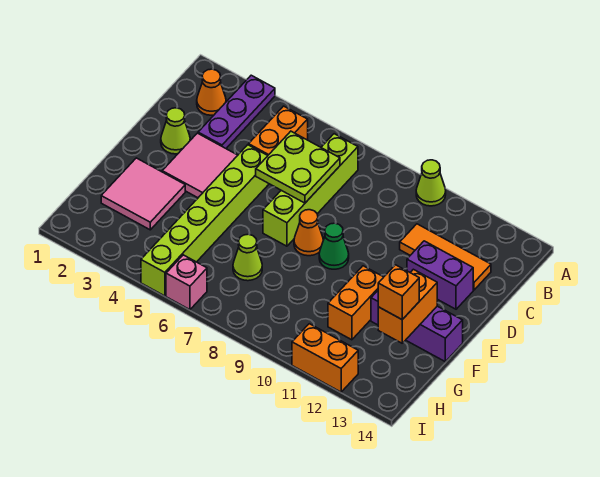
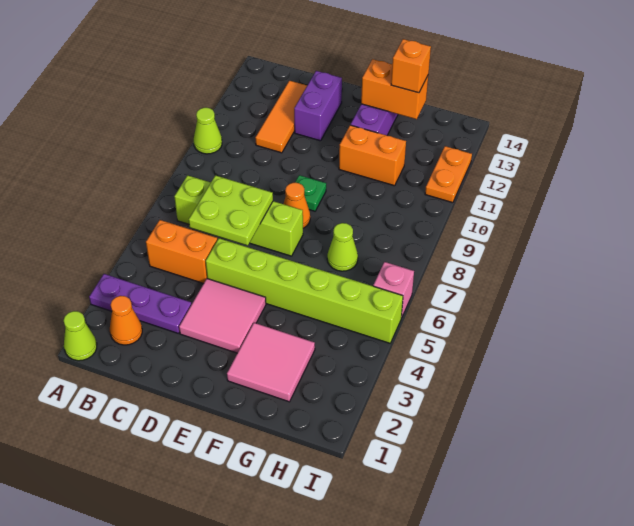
lime cone D2 level 1 -> lime cone A1 level 1
green cone E9 level 1 -> green plate E9 level 1
orange brick I11:I12 level 1 -> orange plate I11:I12 level 1

